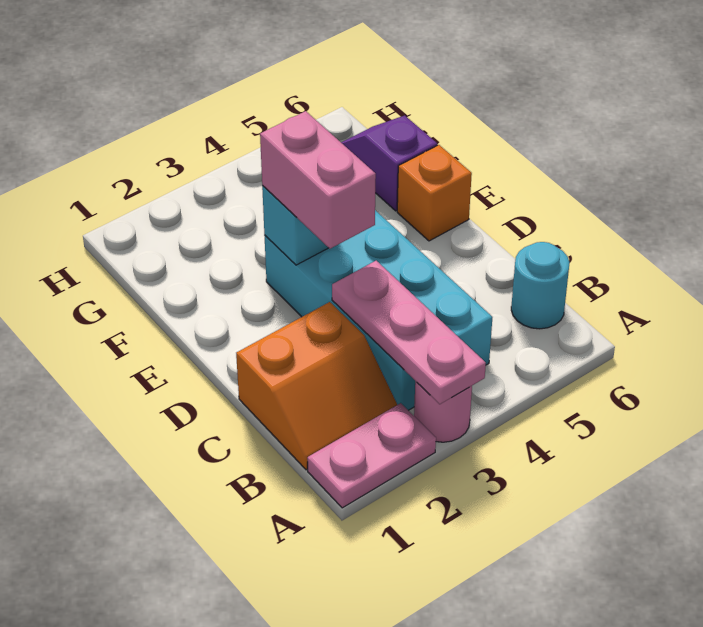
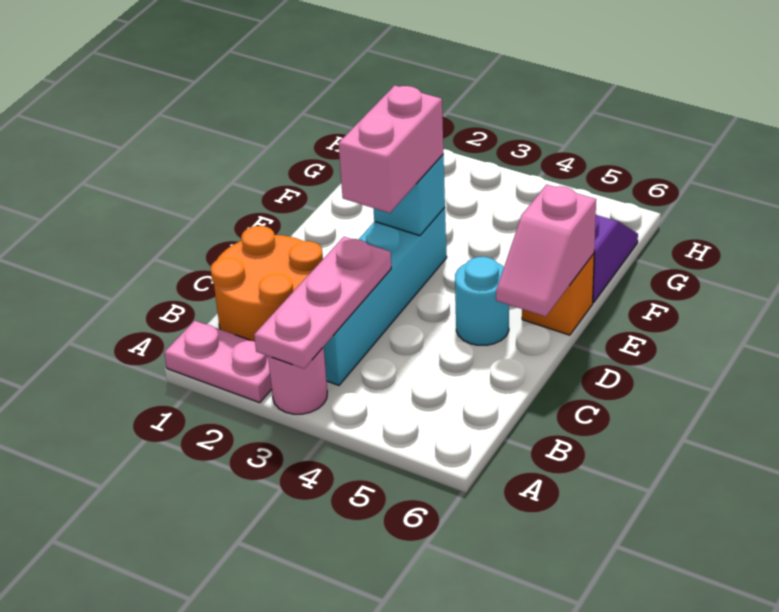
orange slope B1:C2 level 1 top C -> orange round brick B1:C2 level 1
cyan brick B3:E4 level 1 -> cyan brick B3:E3 level 1
cyan round brick B6 level 1 -> cyan round brick D5 level 1
none -> pink slope D6:E6 level 2 top E

